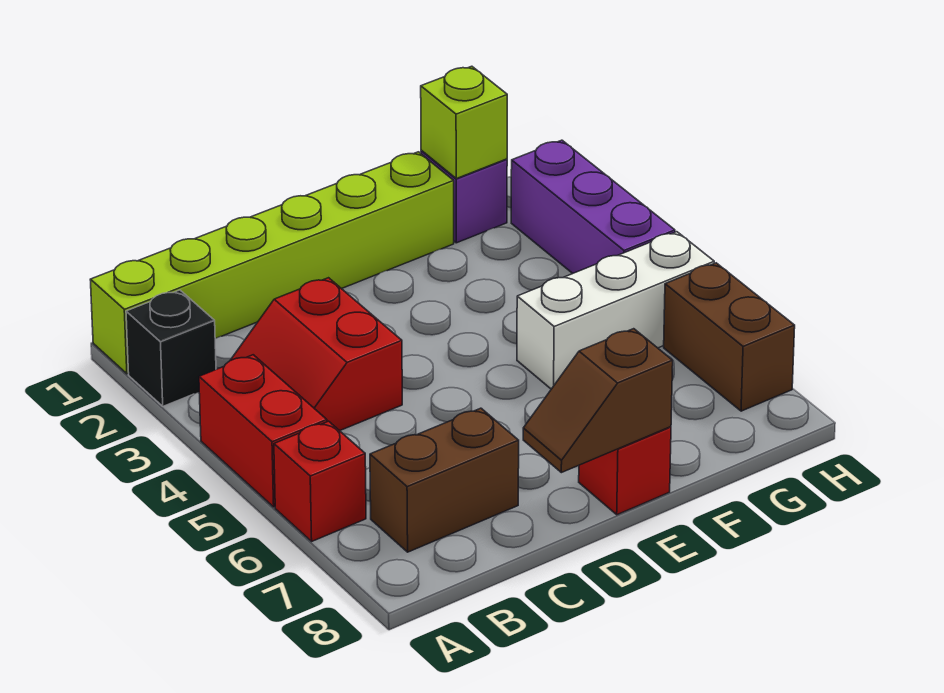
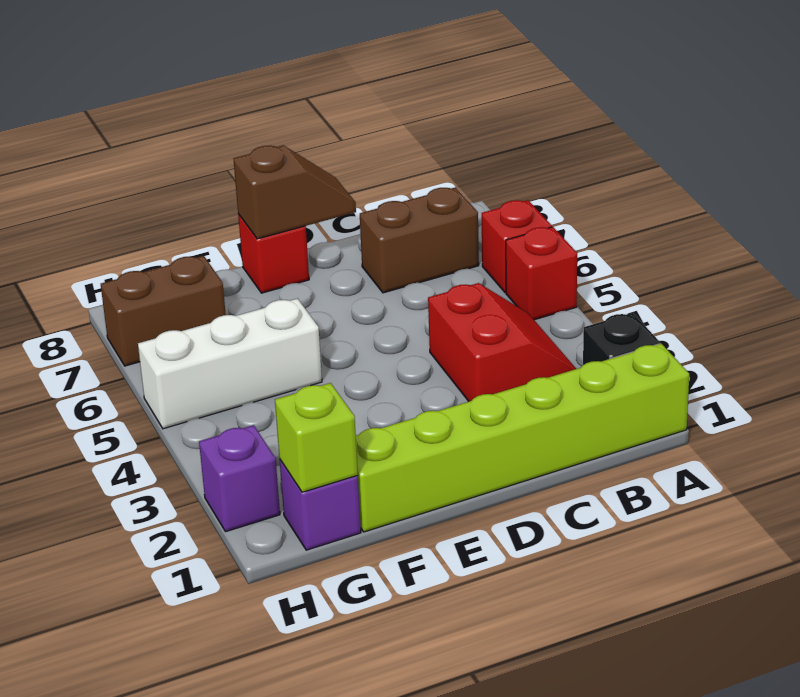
red brick A4:A5 level 1 -> red brick A5 level 1
purple brick H2:H4 level 1 -> purple brick H2 level 1
brown brick H6:H7 level 1 -> brown brick G7:H7 level 1

